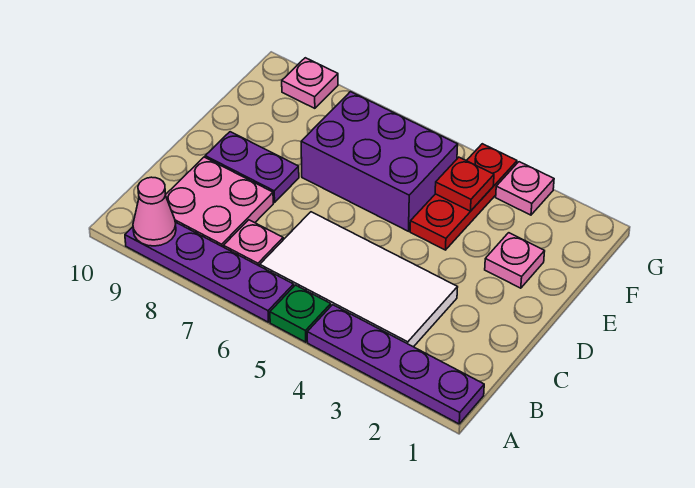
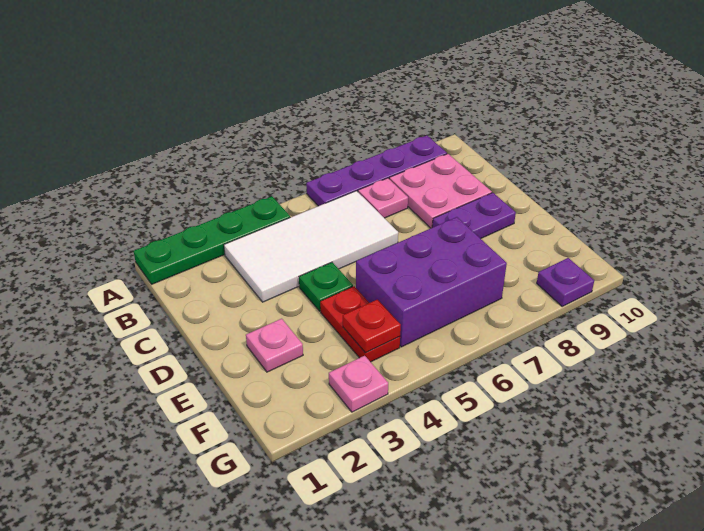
purple plate A1:A4 level 1 -> green plate A1:A4 level 1
green plate A5 level 1 -> green plate D4 level 1
pink cone A9 level 2 -> none
red plate E4:G4 level 1 -> red plate E4:F4 level 1
pink plate G9 level 1 -> purple plate G9 level 1

